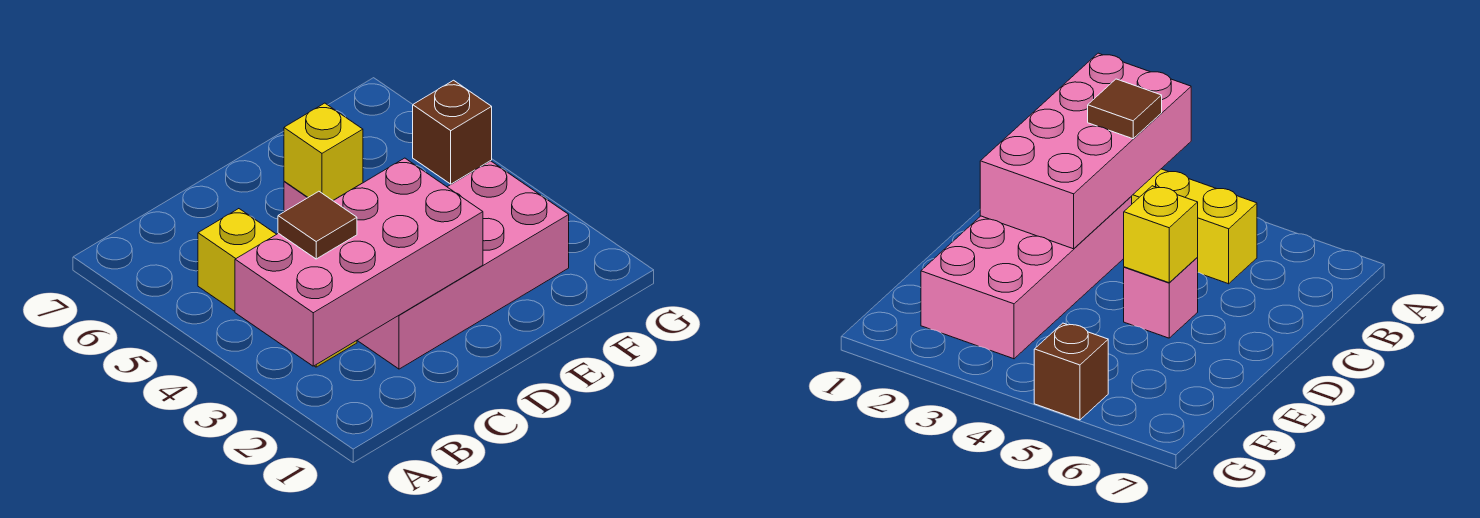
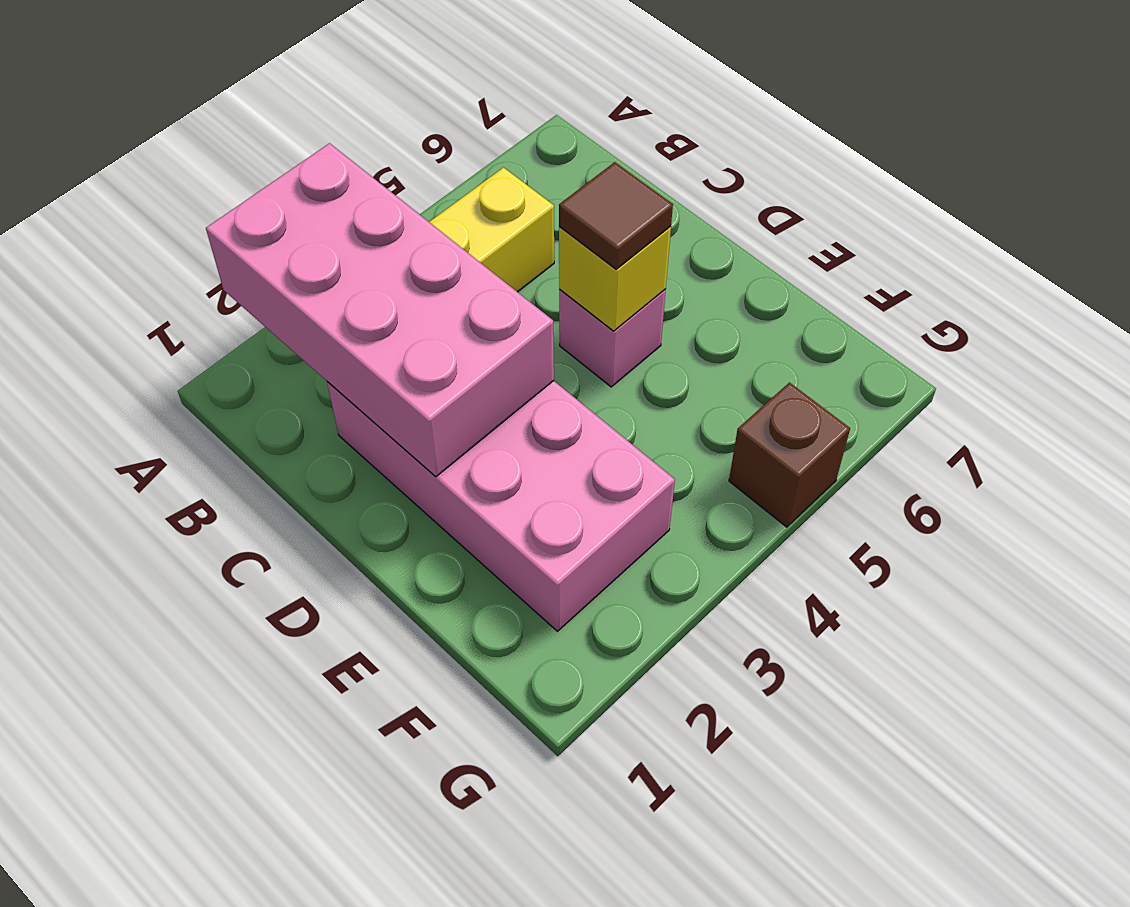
brown tile B3 level 3 -> brown tile D5 level 3

